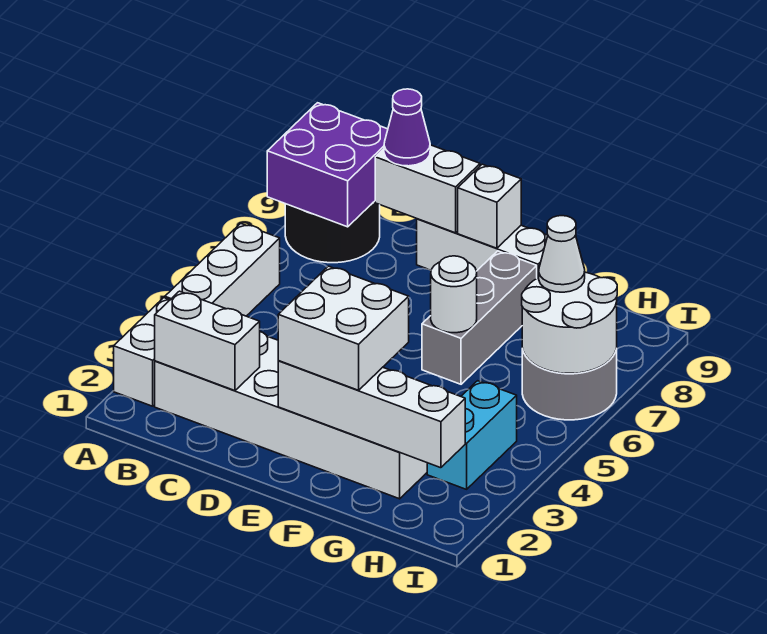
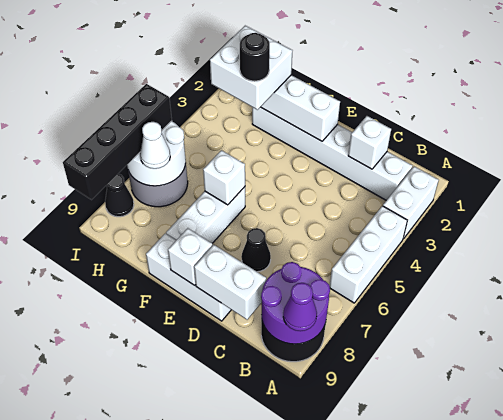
purple brick A8:B9 level 2 -> purple round brick A8:B9 level 2
white brick B2:G3 level 1 -> white brick B2:G2 level 1
white brick B2:C2 level 2 -> white brick C2 level 2
purple cone C9 level 3 -> purple cone A9 level 3
none -> black cone D7 level 1
white brick E2:F3 level 3 -> white brick G2:H3 level 3
grey brick F6:F8 level 1 -> white brick F6:F8 level 1
white round brick F6 level 2 -> white brick F6 level 2
none -> black round brick G3 level 4
cyan brick H3:H4 level 1 -> none
none -> black brick I6:I9 level 3
none -> black cone I8 level 1

